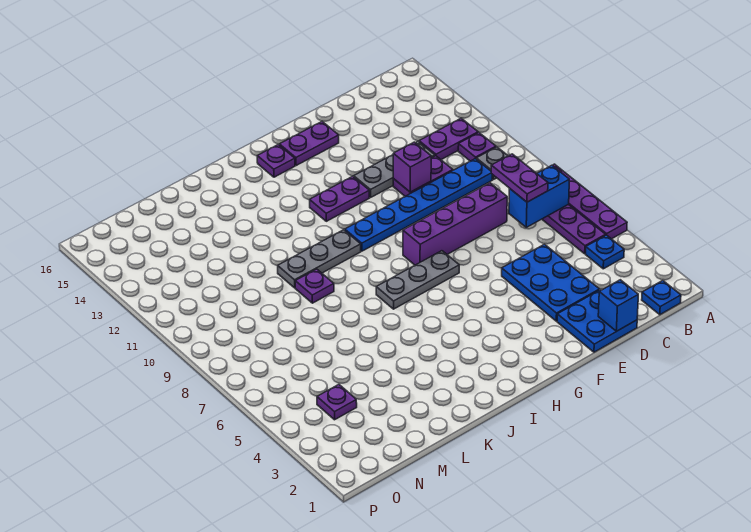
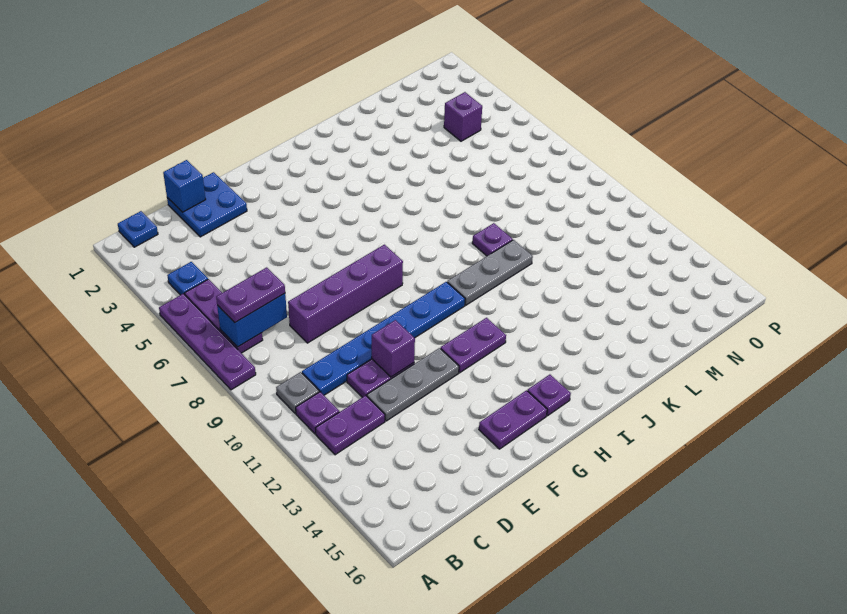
purple plate C7:C8 level 3 -> purple plate B7:C7 level 3
blue plate D3:E5 level 1 -> none
grey plate G7:I7 level 1 -> none
purple plate N4 level 1 -> purple brick N4 level 1

